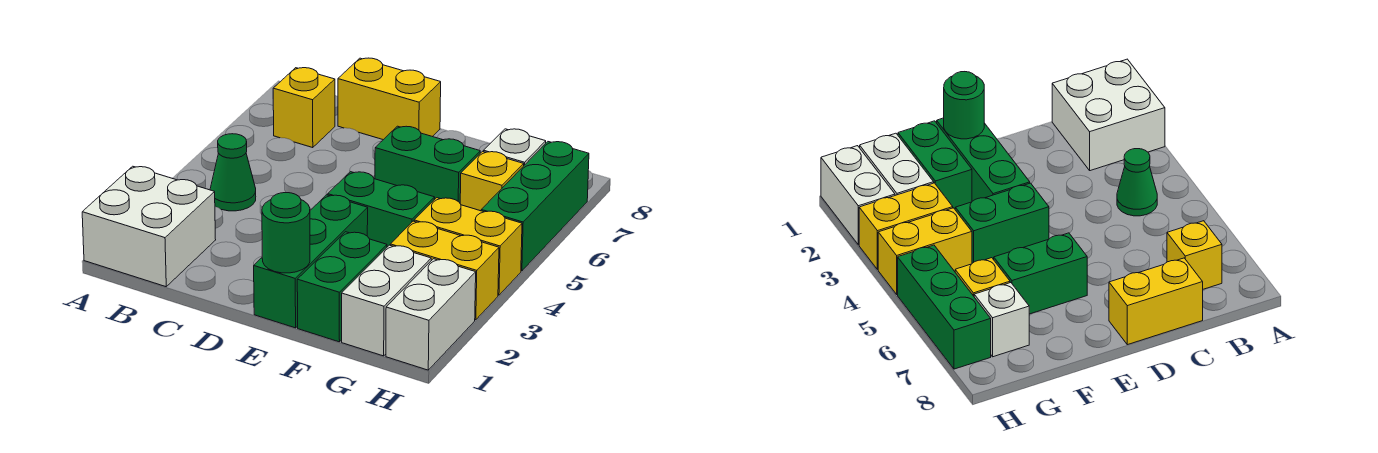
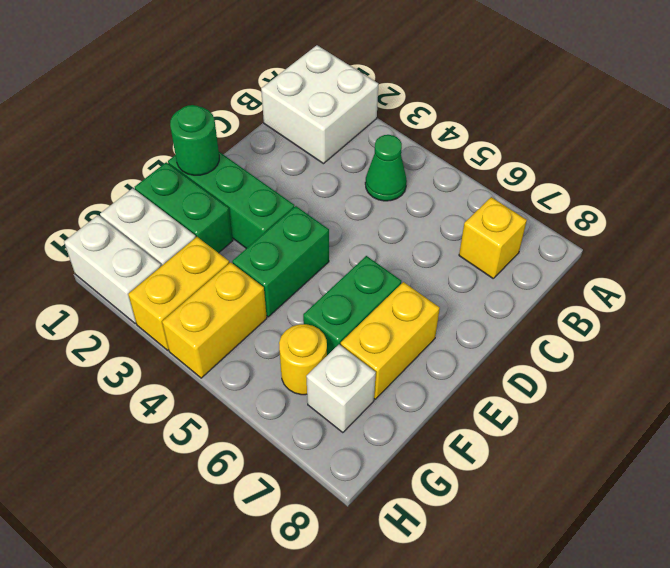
yellow brick C8:D8 level 1 -> yellow brick E7:F7 level 1
yellow brick G6 level 1 -> yellow round brick G6 level 1
green brick H5:H7 level 1 -> none

